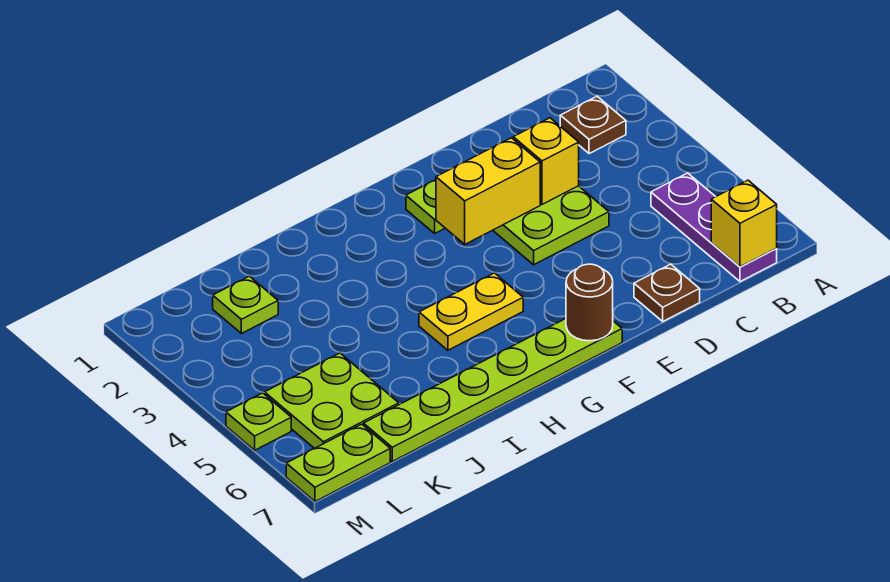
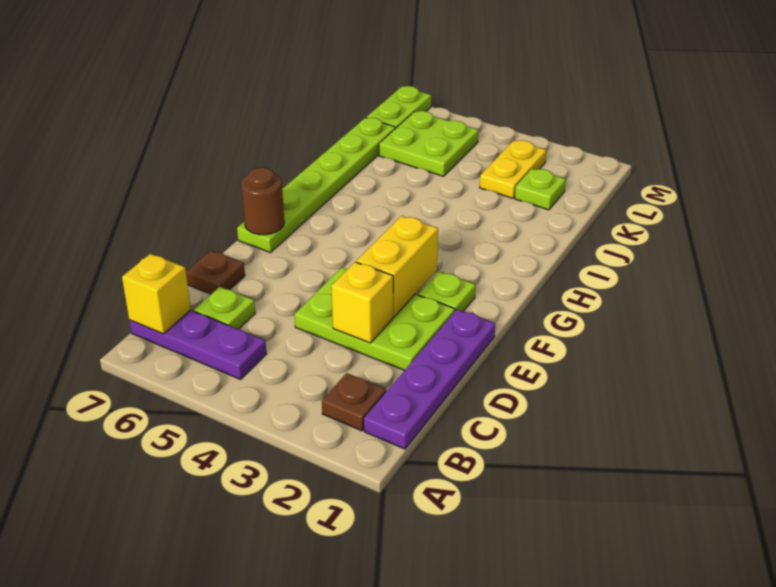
none -> purple plate B1:E1 level 1
yellow plate G5:H5 level 1 -> yellow plate K3:L3 level 1
lime plate M5 level 1 -> lime plate C6 level 1

